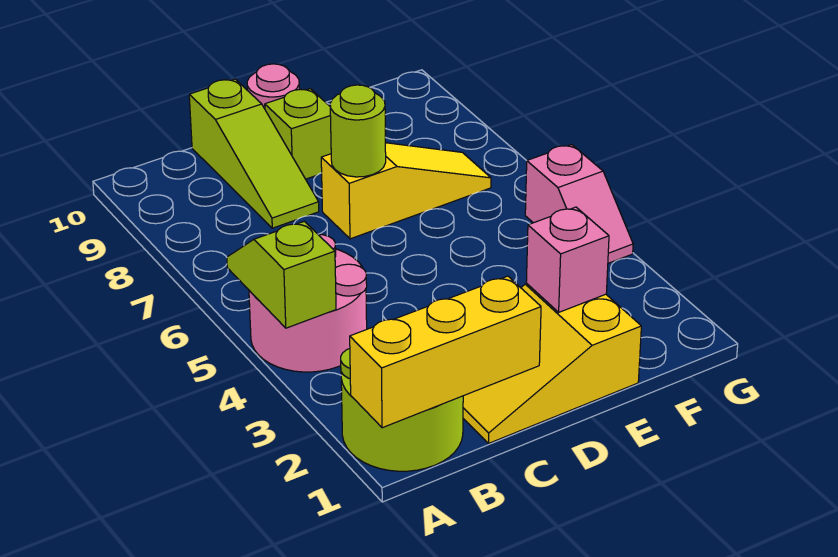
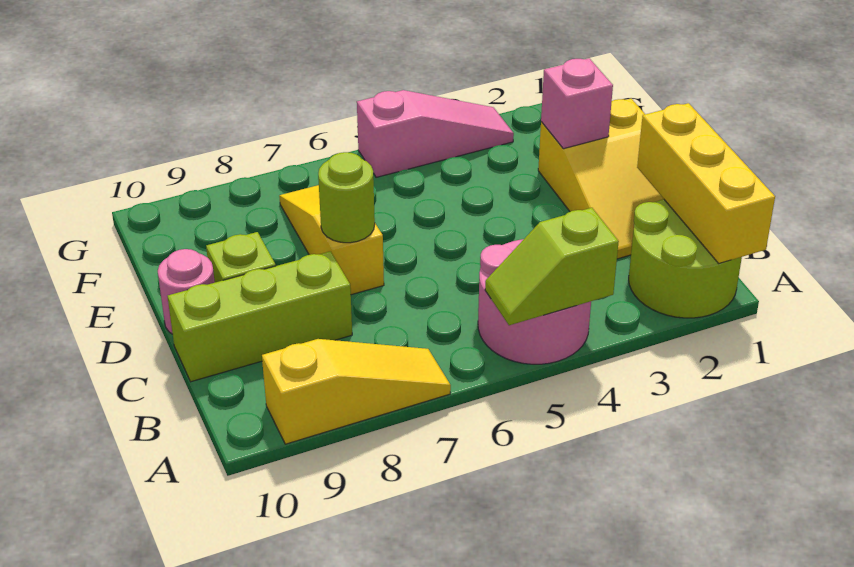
none -> yellow slope A7:A9 level 1 top 9
lime slope C8:C10 level 1 top 10 -> lime brick C8:C10 level 1
pink slope G4:G5 level 1 top 5 -> pink slope G3:G5 level 1 top 5

